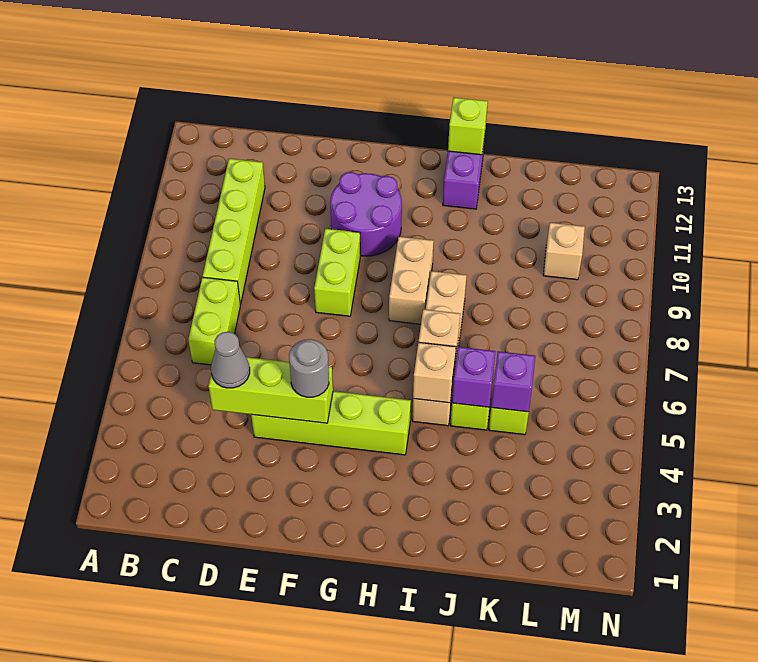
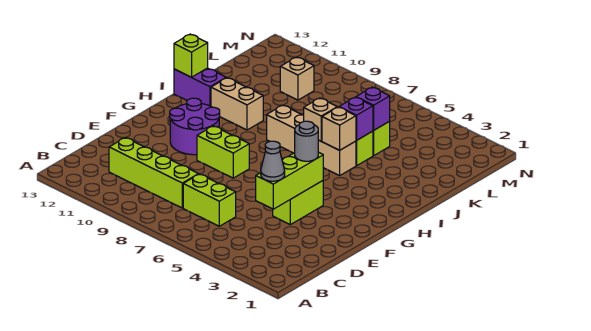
lime brick E4:H4 level 1 -> lime brick E4:F4 level 1
tan brick H8:H9 level 1 -> tan brick I10:I11 level 1

